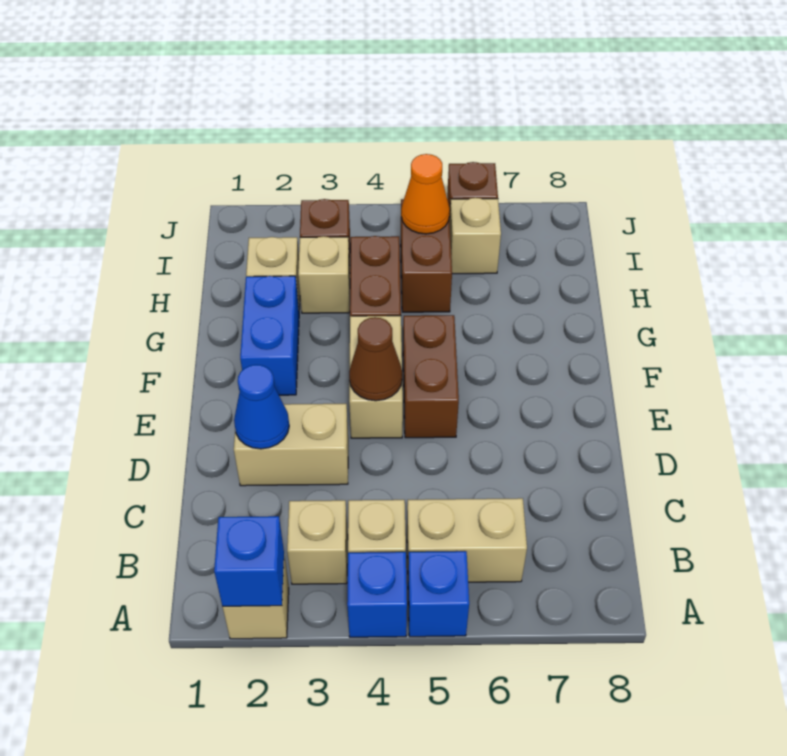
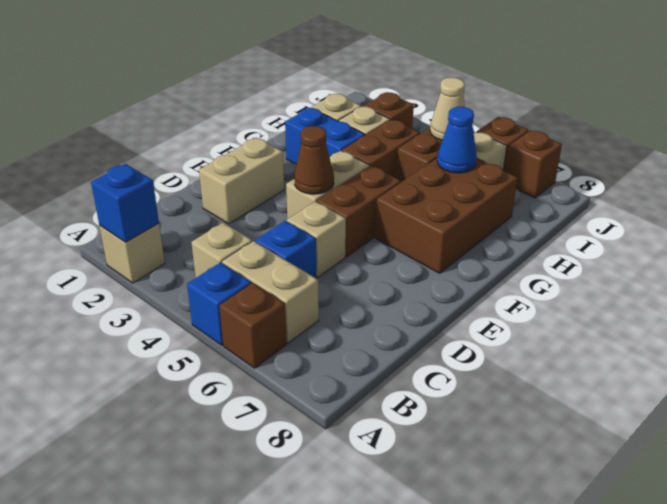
blue brick A4 level 1 -> blue brick C5 level 1
none -> brown brick A6 level 1
tan brick B3 level 1 -> tan brick D5 level 1
tan brick D2:D3 level 1 -> tan brick D2:E2 level 1
blue cone D2 level 2 -> blue cone H6 level 2
blue brick F2:G2 level 1 -> blue brick G2:G3 level 1
none -> brown brick F6:H7 level 1
orange cone I5 level 2 -> tan cone I5 level 2
none -> brown brick J7 level 1

